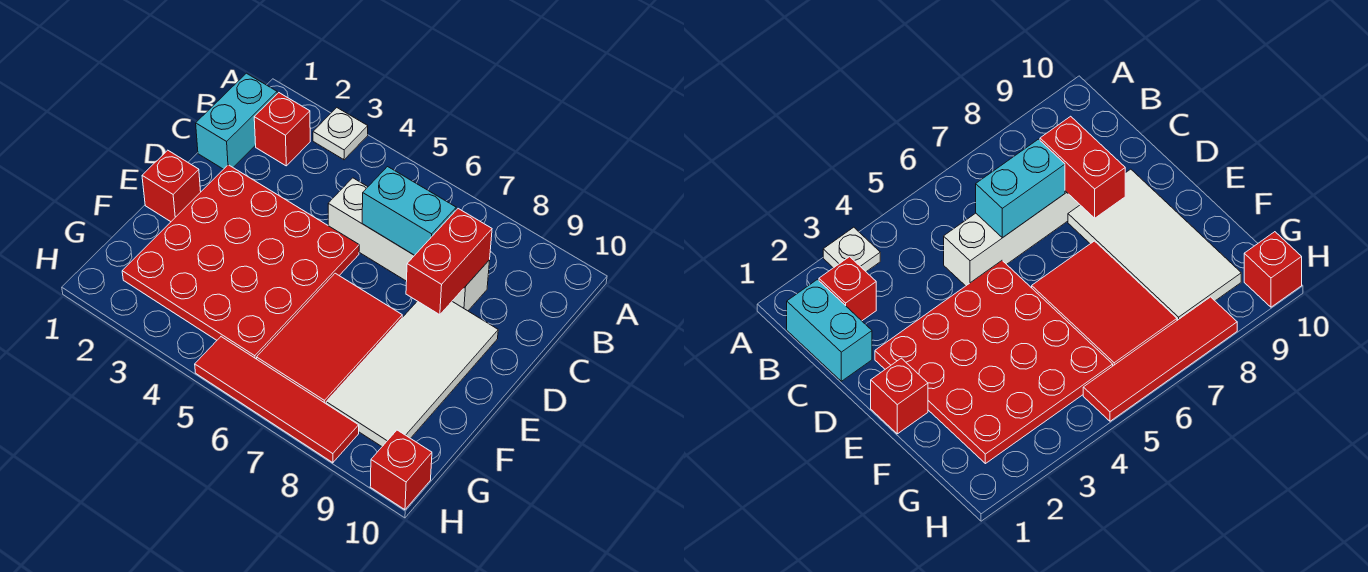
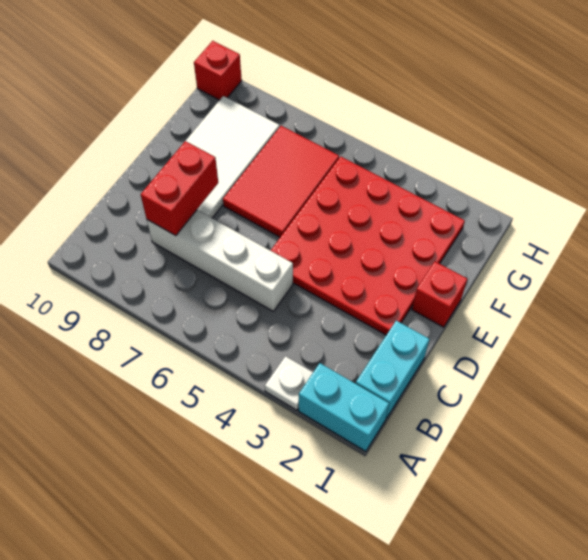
red brick B2 level 1 -> none
cyan brick C6:C7 level 2 -> cyan brick A1:A2 level 1
red tile H5:H8 level 1 -> none

